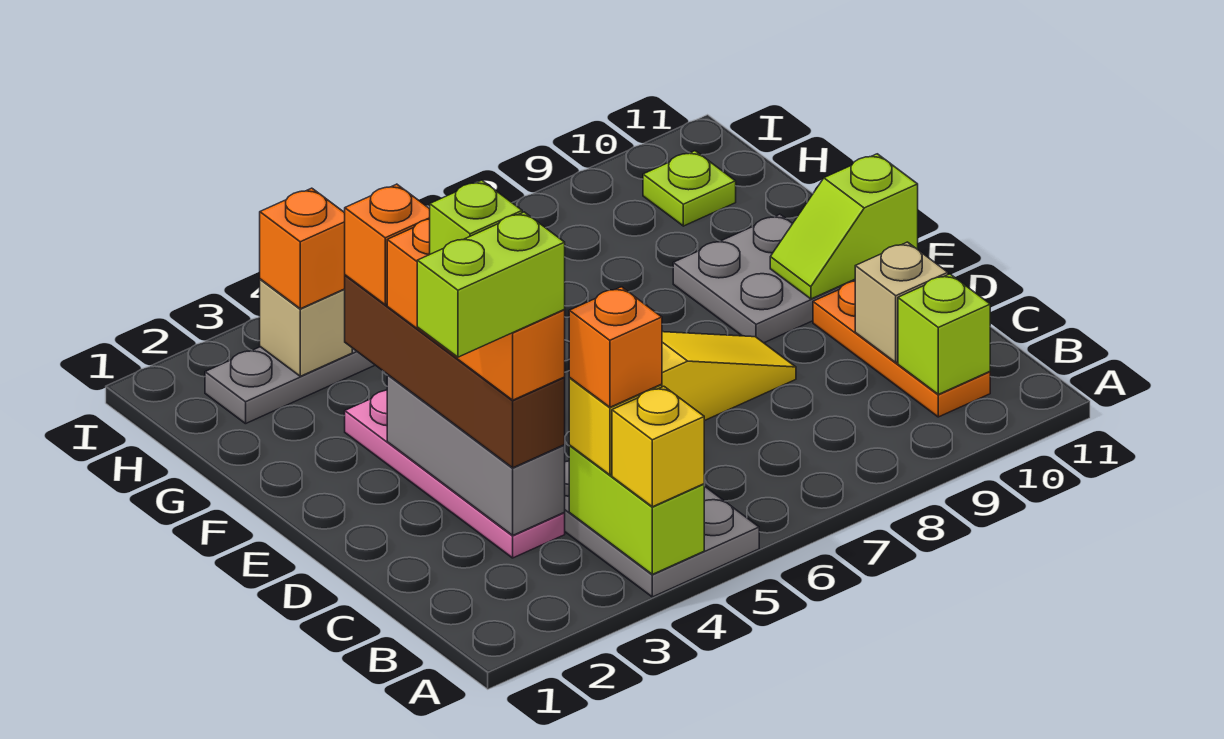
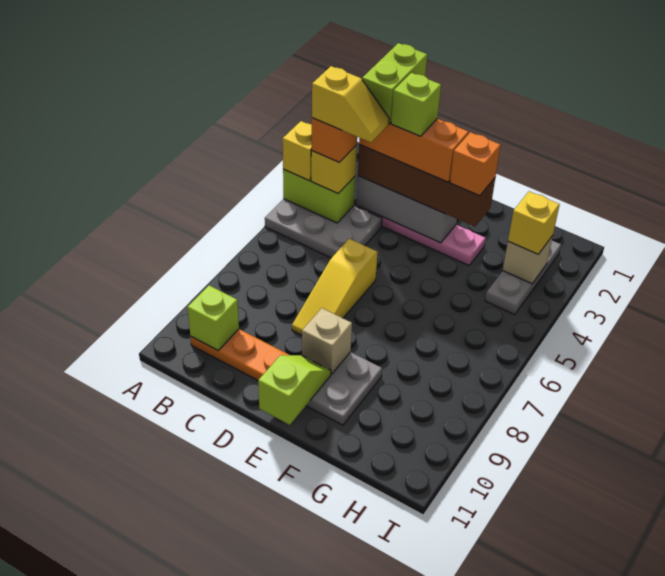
none -> yellow slope B4:C4 level 5 top B
tan brick C10 level 2 -> tan brick E9 level 2
orange brick H3 level 3 -> yellow brick H3 level 3
lime plate H10 level 1 -> none

